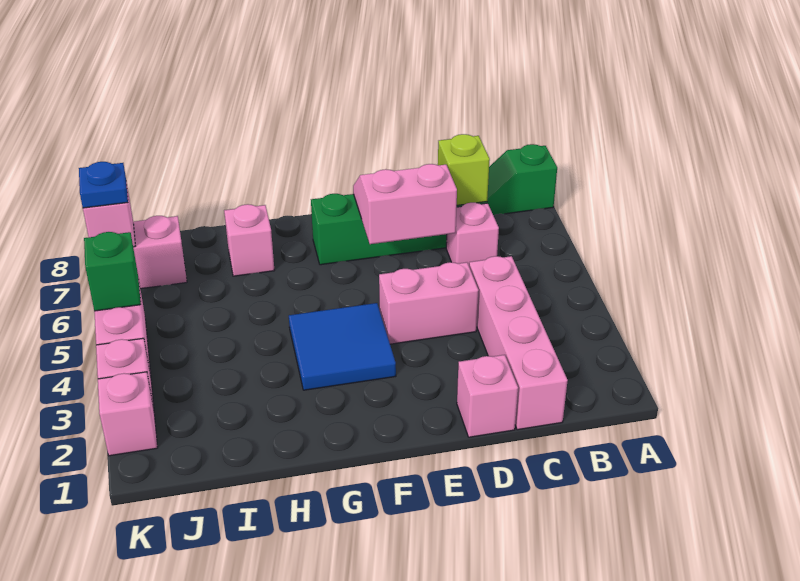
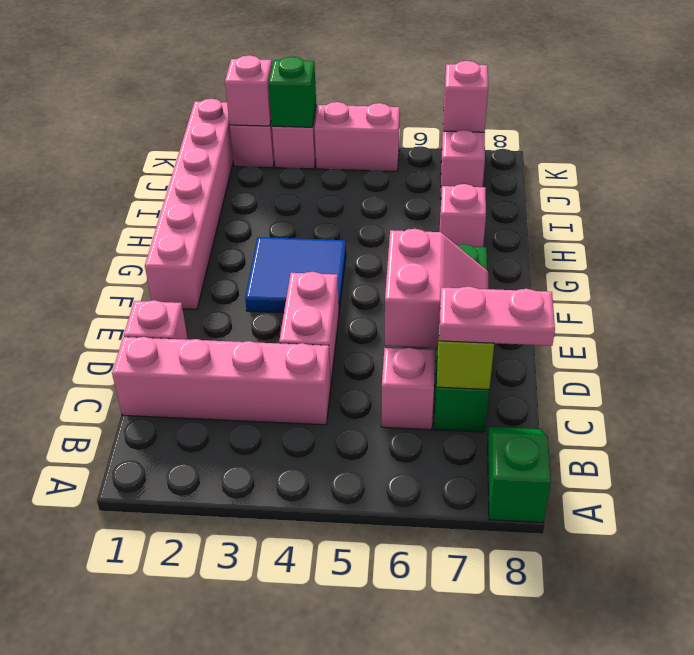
none -> pink plate C7:C8 level 3
none -> pink brick F1:K1 level 1
none -> pink brick K2 level 2
green brick K5 level 2 -> green brick K3 level 2
blue plate K7 level 3 -> none

